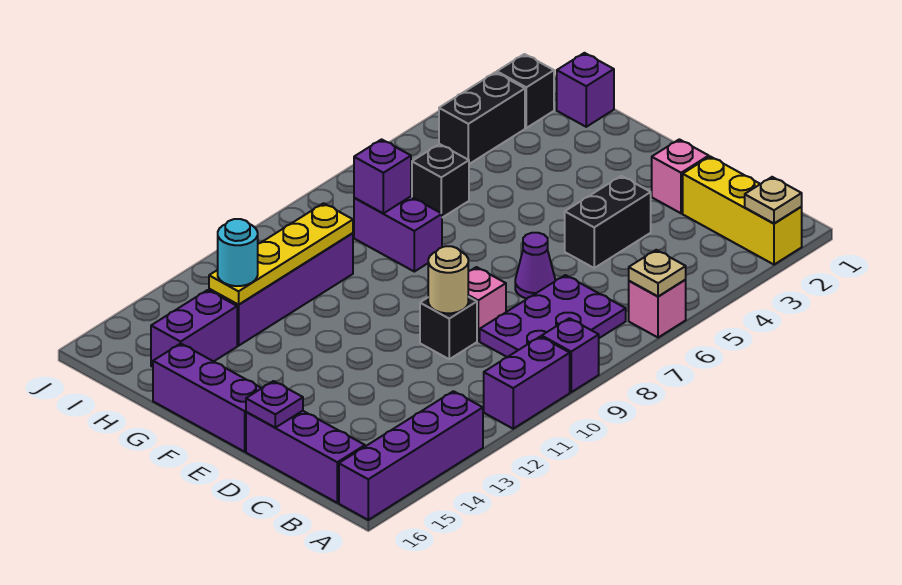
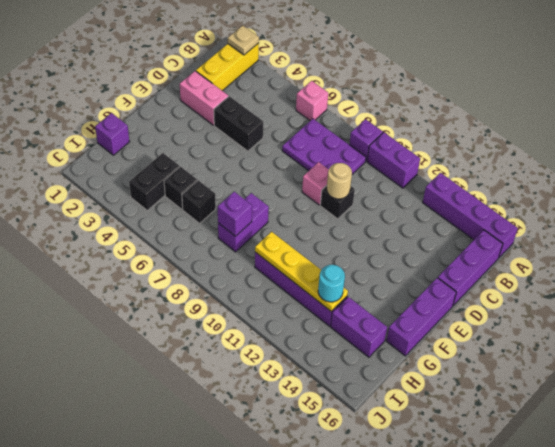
tan plate A6 level 2 -> none
pink brick D2 level 1 -> pink brick D2:D3 level 1
purple cone D7 level 1 -> none
purple plate D16 level 2 -> none
black brick I2 level 1 -> black brick H5 level 1
black brick I3:I4 level 1 -> black brick H4:I4 level 1

